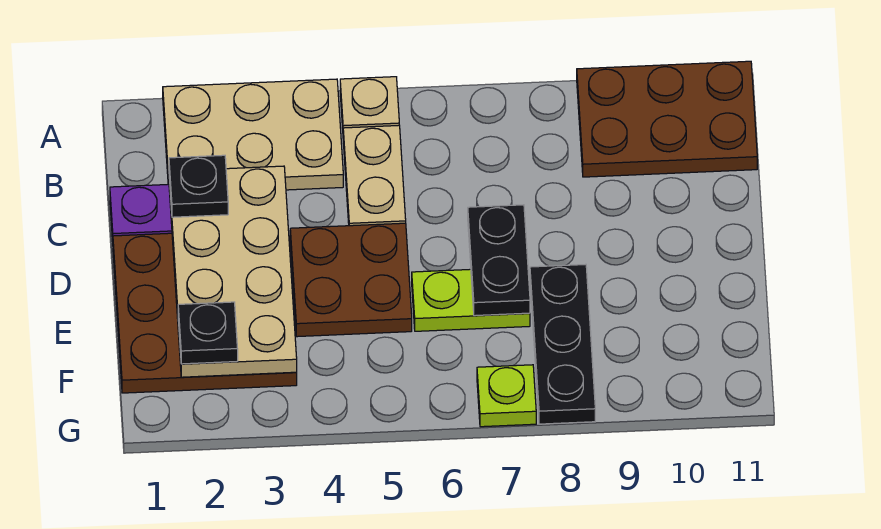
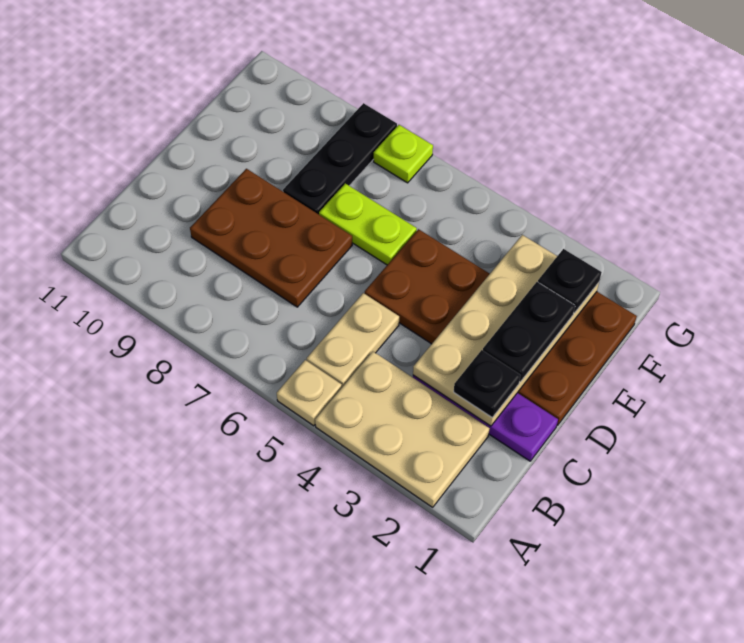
brown plate A9:B11 level 1 -> brown plate C7:D9 level 1
black plate D7:E7 level 2 -> black plate D2:E2 level 3

